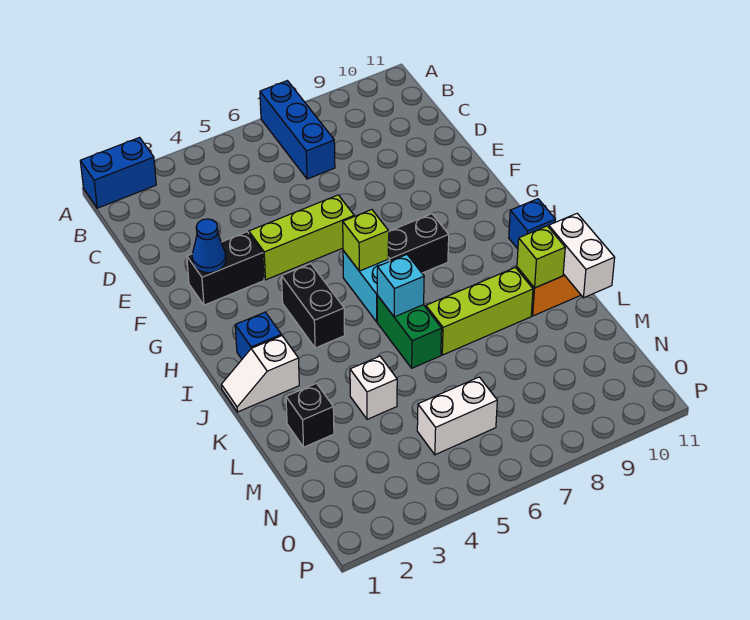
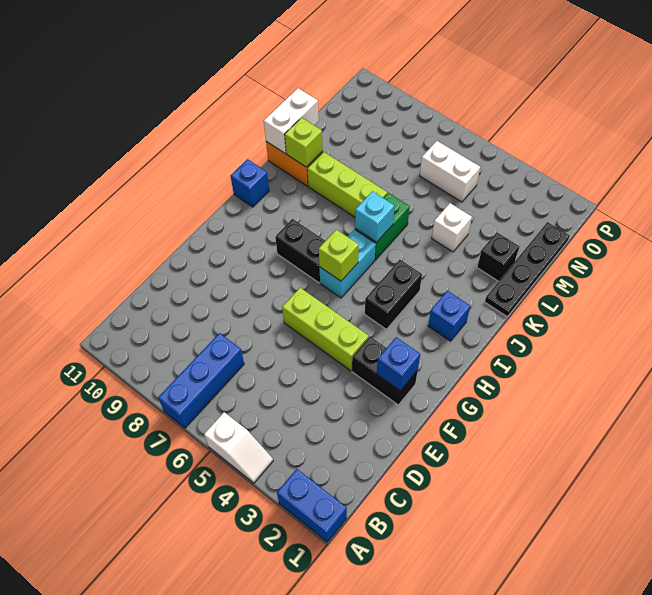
blue cone F2 level 2 -> blue brick F2 level 2
white slope J1:J2 level 1 top 2 -> white slope A4:A5 level 1 top 5
none -> black plate K1:N1 level 1

